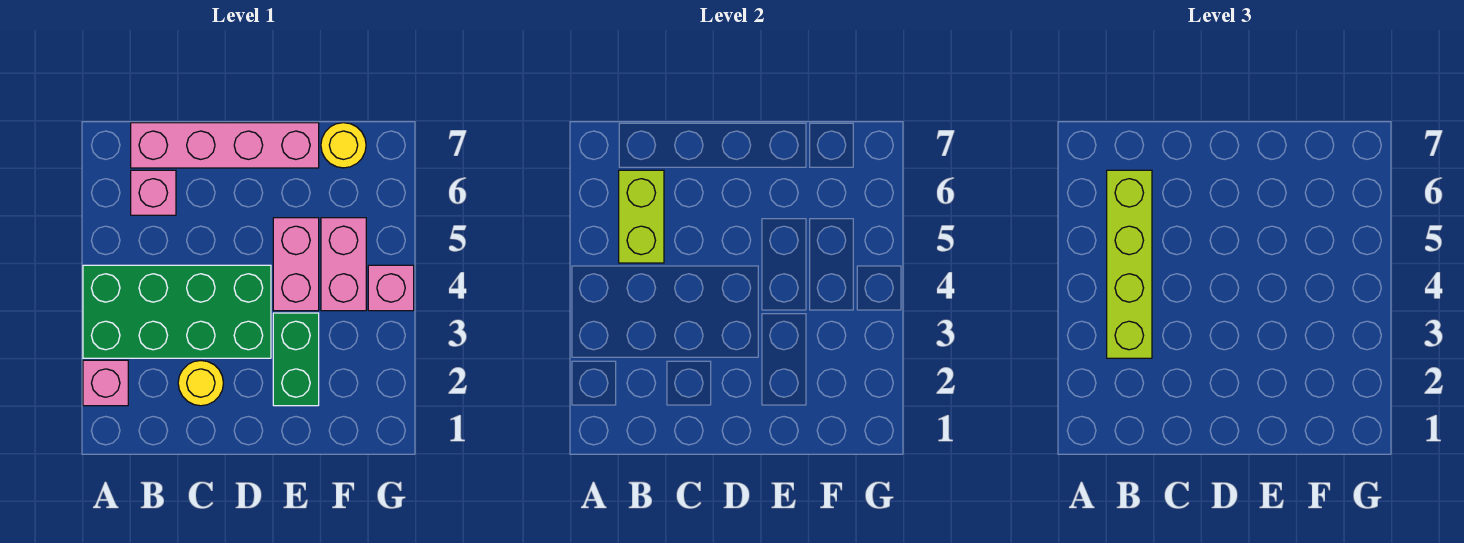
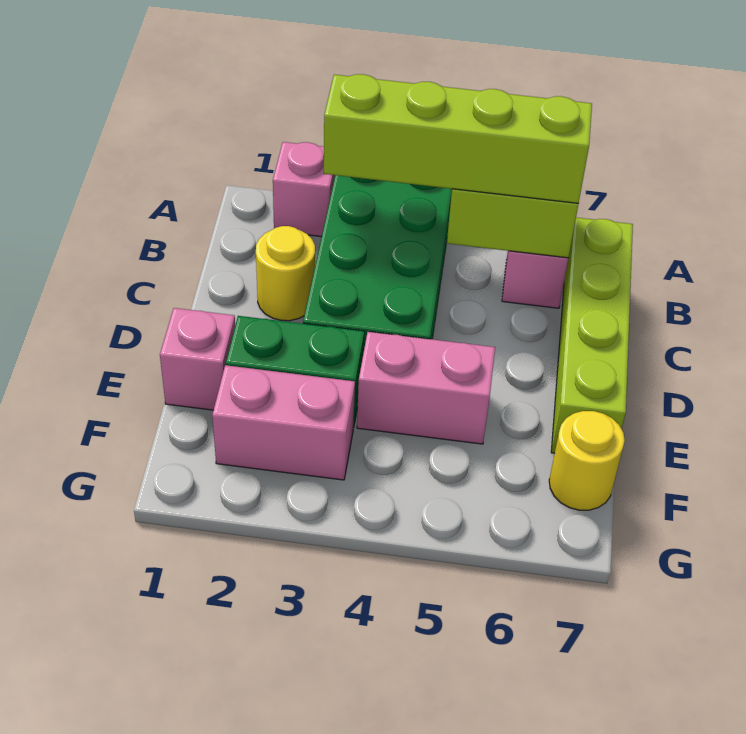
pink brick B7:E7 level 1 -> lime brick B7:E7 level 1
pink brick F4:F5 level 1 -> pink brick F2:F3 level 1
pink brick G4 level 1 -> pink brick E1 level 1

